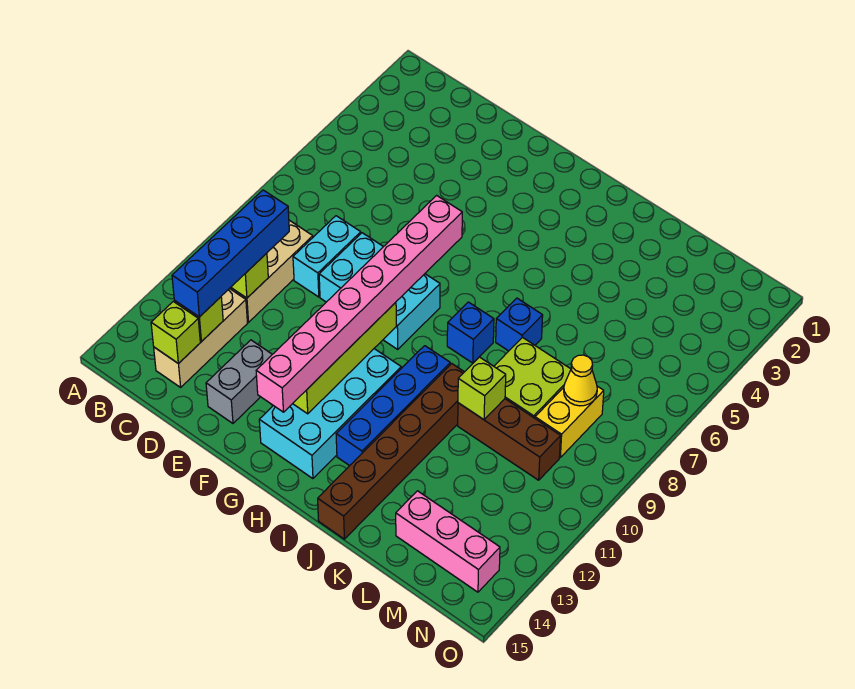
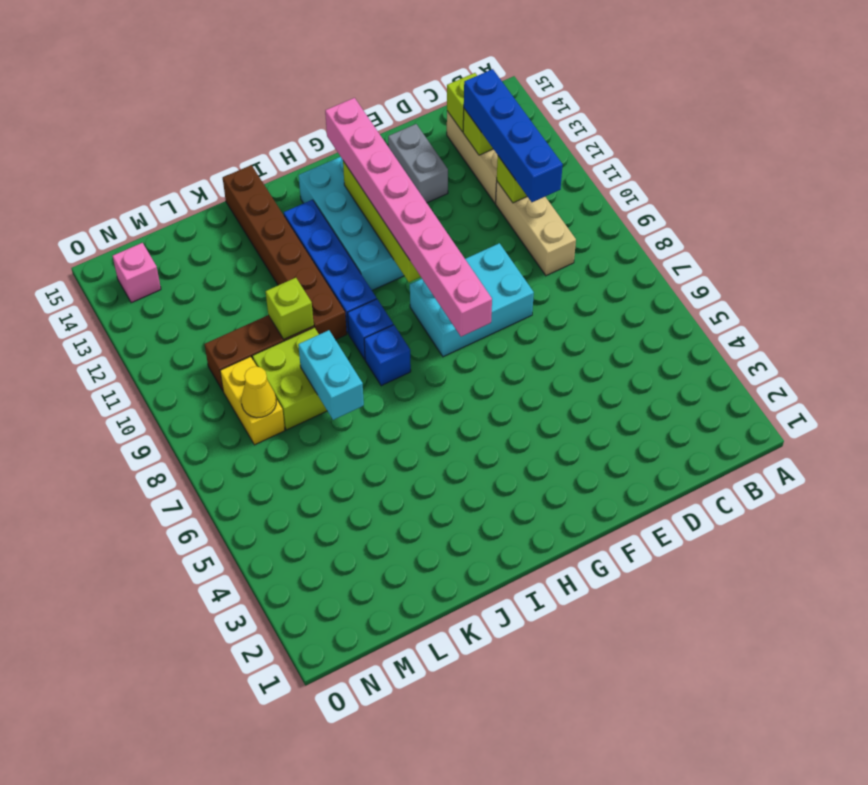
cyan brick D8:D9 level 1 -> cyan brick K7:K8 level 2
blue brick J7 level 1 -> blue brick I9 level 1
pink brick L14:N14 level 1 -> pink brick N14 level 1

